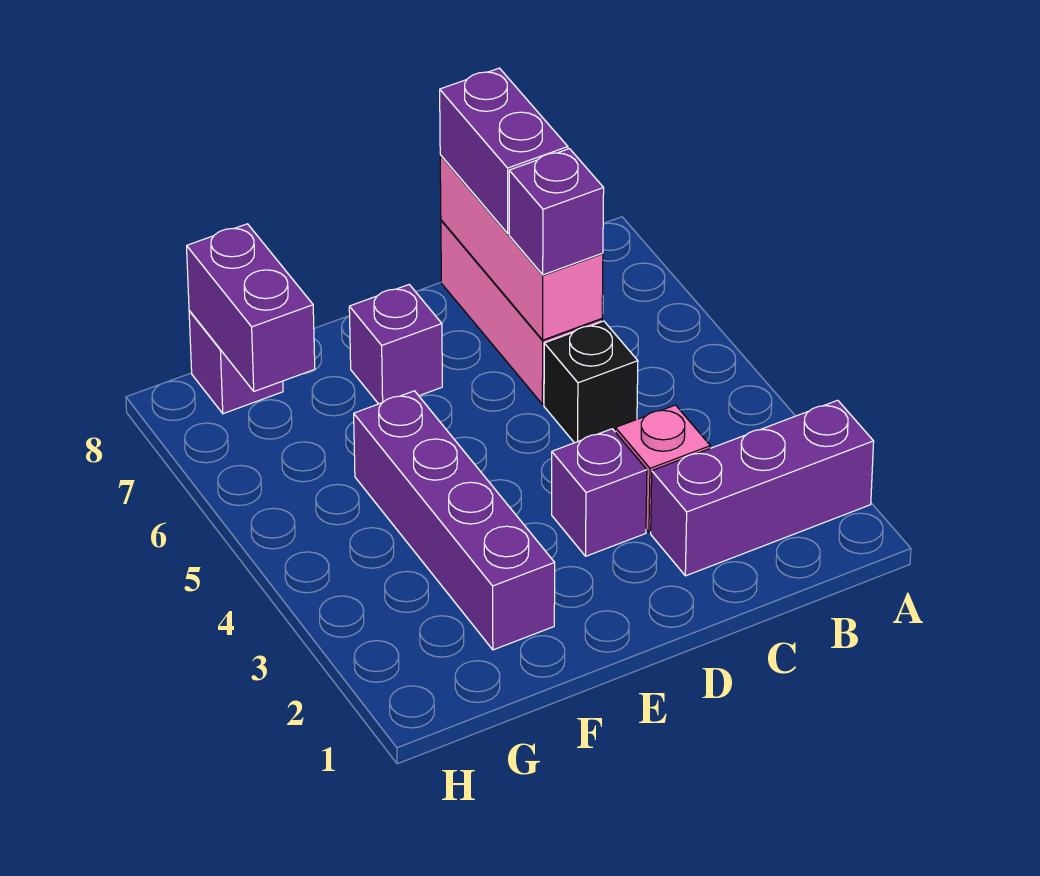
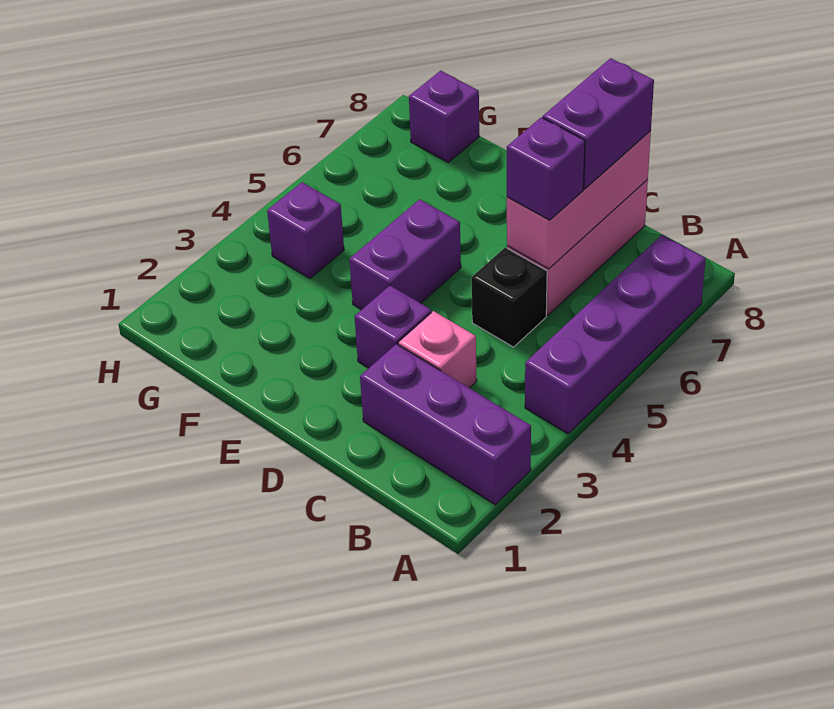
purple brick E7 level 1 -> purple brick G4 level 1
purple brick F2:F5 level 1 -> purple brick A4:A7 level 1
purple brick G7:G8 level 2 -> purple brick E4:E5 level 1

